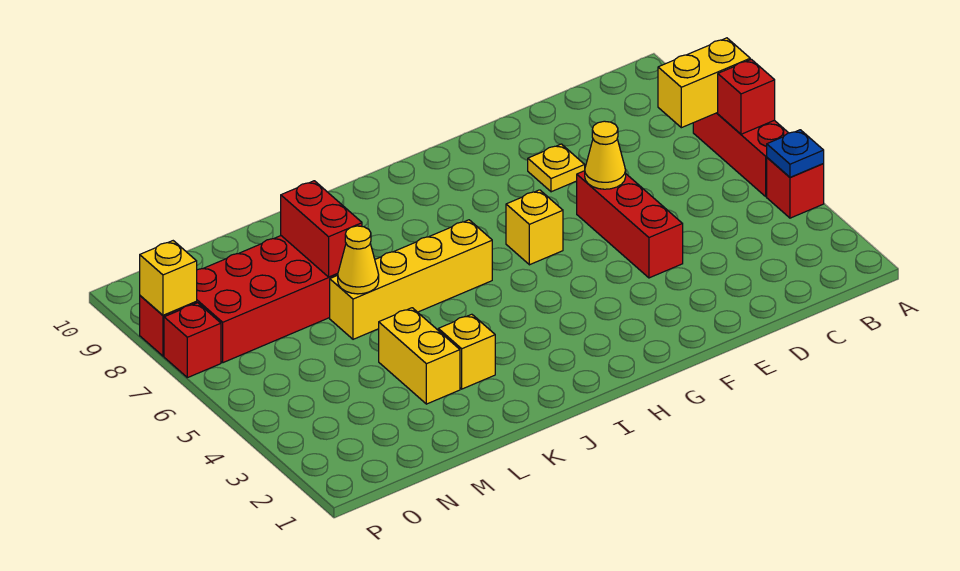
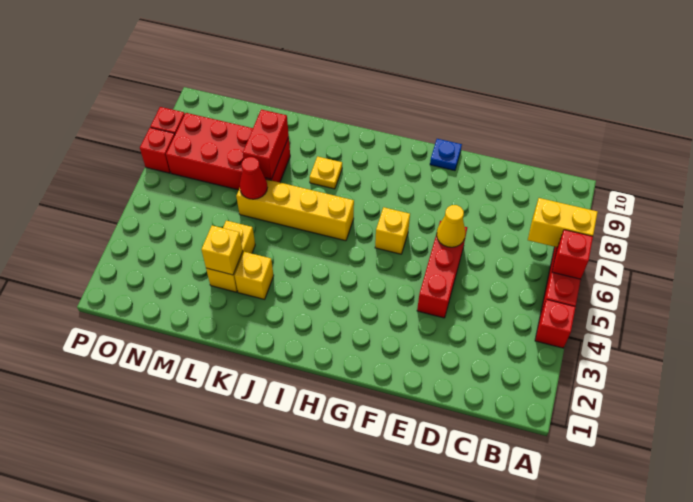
blue plate A4 level 2 -> blue plate F10 level 1
yellow plate E8 level 1 -> yellow plate J8 level 1
yellow cone L6 level 2 -> red cone L6 level 2
yellow brick P8 level 2 -> yellow brick L3 level 2

